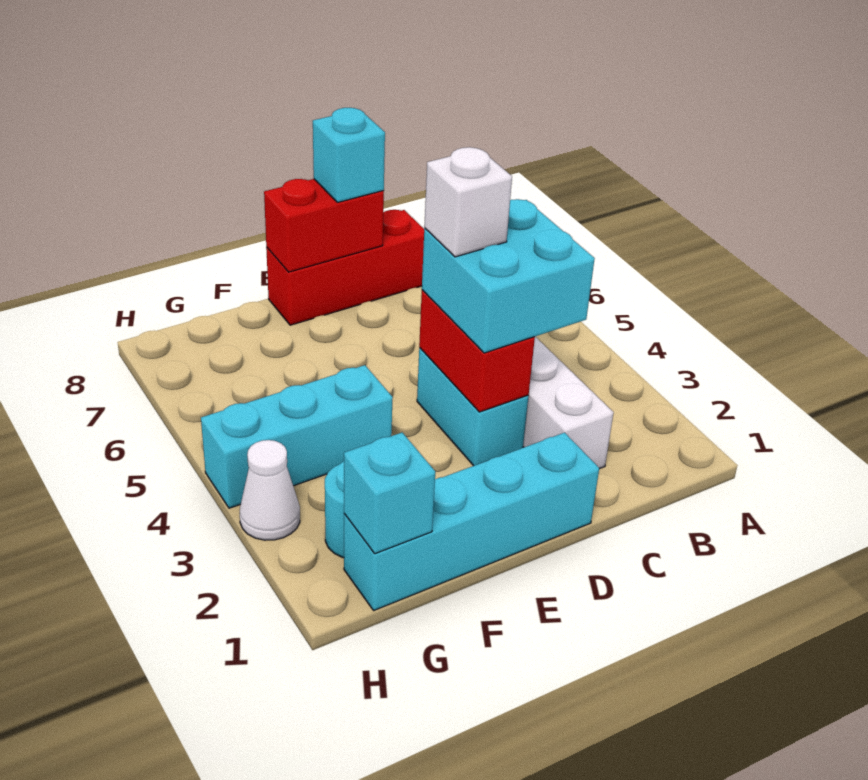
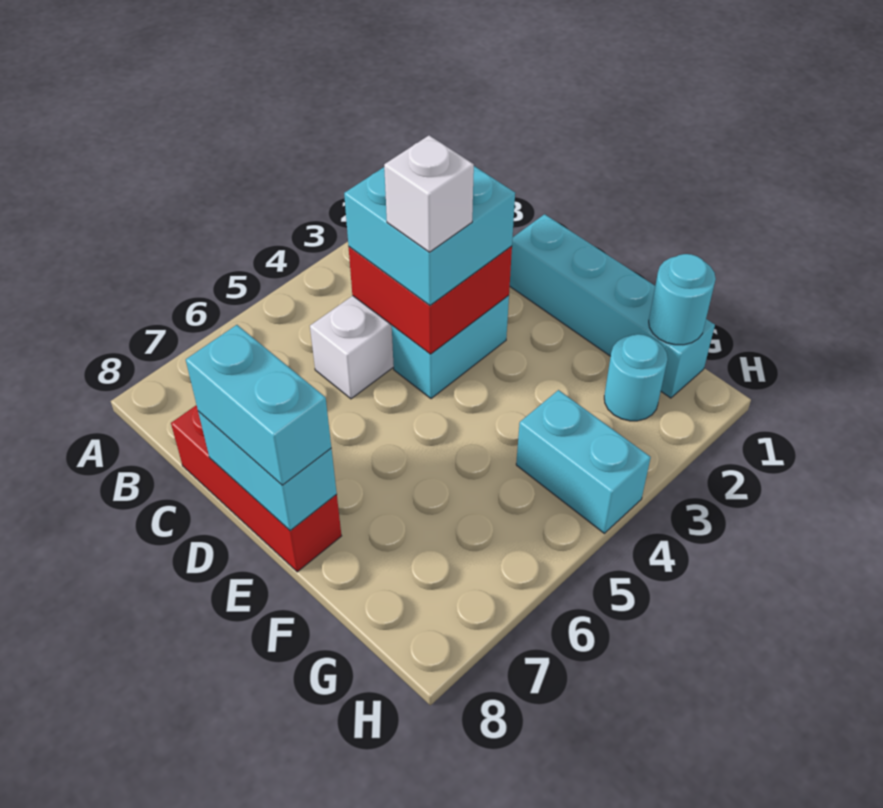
red brick D3:D4 level 2 -> red brick C3:D4 level 2
red brick D8:E8 level 2 -> cyan brick D8:E8 level 2
cyan brick D8 level 3 -> cyan brick D8:E8 level 3
cyan brick F4:H4 level 1 -> cyan brick G4:H4 level 1
cyan brick G1 level 2 -> cyan round brick G1 level 2
white cone H3 level 1 -> none

